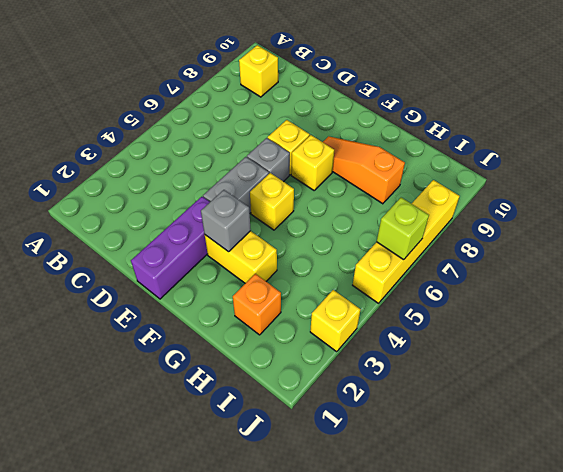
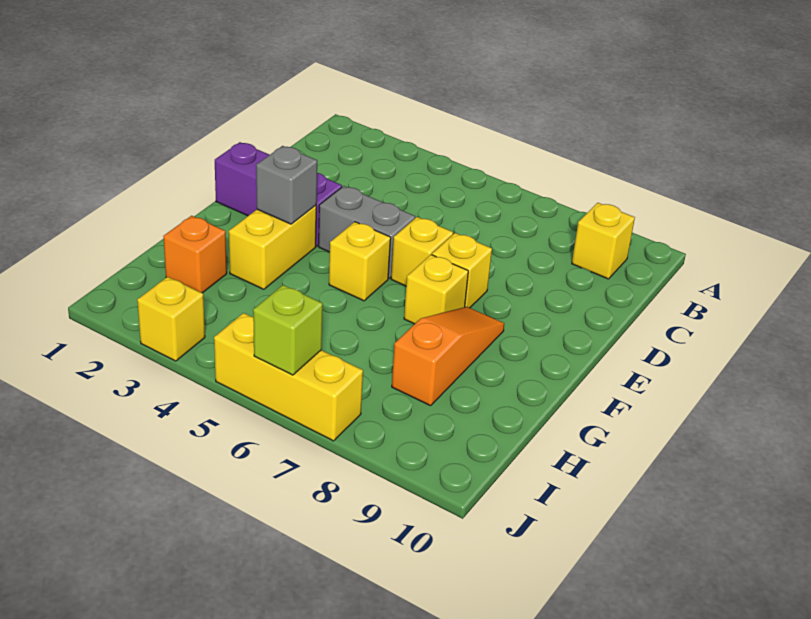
grey brick E6 level 1 -> yellow brick E6 level 1
yellow brick J5:J8 level 1 -> yellow brick J5:J7 level 1

